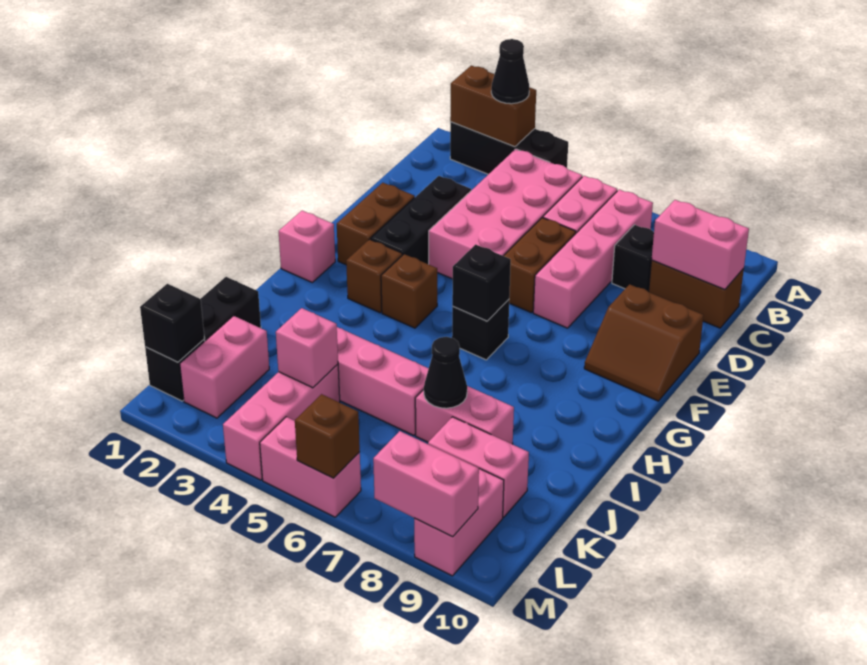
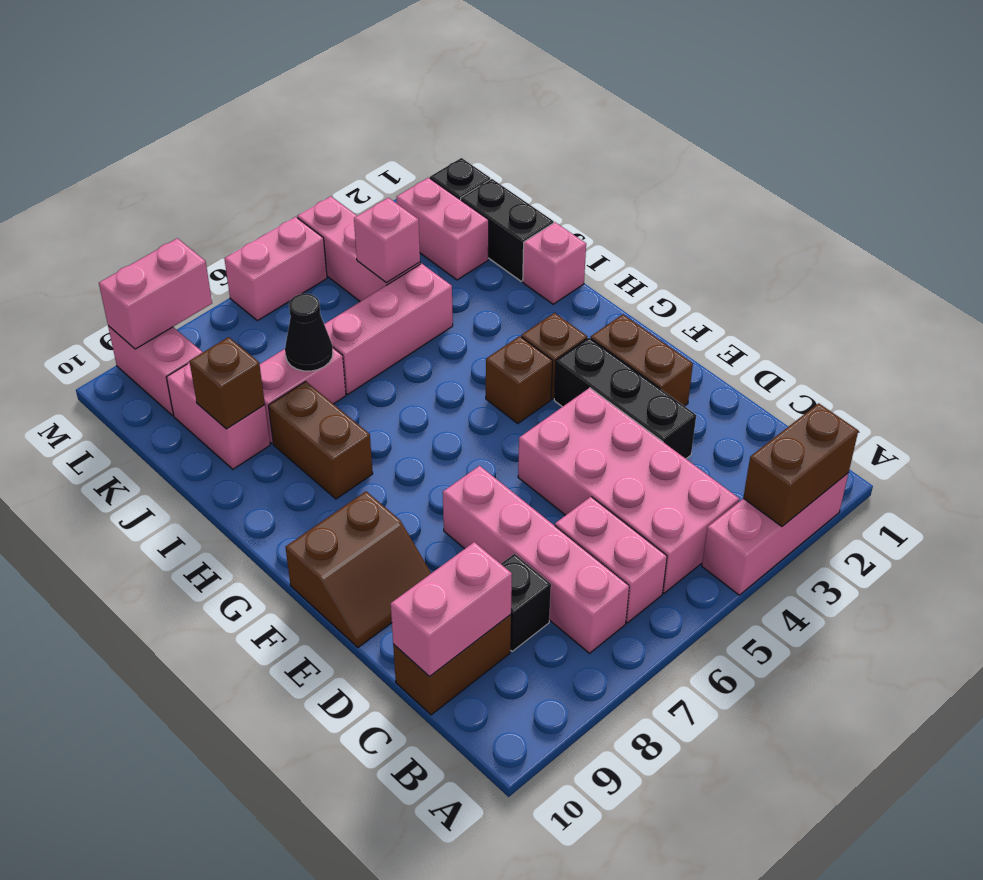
black brick A2:A4 level 1 -> pink brick A2:A4 level 1
black cone A3 level 3 -> none
brown brick D6:E6 level 1 -> brown brick H8:I8 level 1
brown slope E9:F10 level 1 top E -> brown slope E9:F10 level 1 top F
pink brick G1 level 1 -> pink brick I1 level 1
black brick G6 level 1 -> none
black brick G6 level 2 -> none
pink brick K8:K9 level 1 -> pink brick J9:K9 level 1
black brick L1 level 2 -> none
brown brick M6 level 2 -> brown brick J9 level 2

